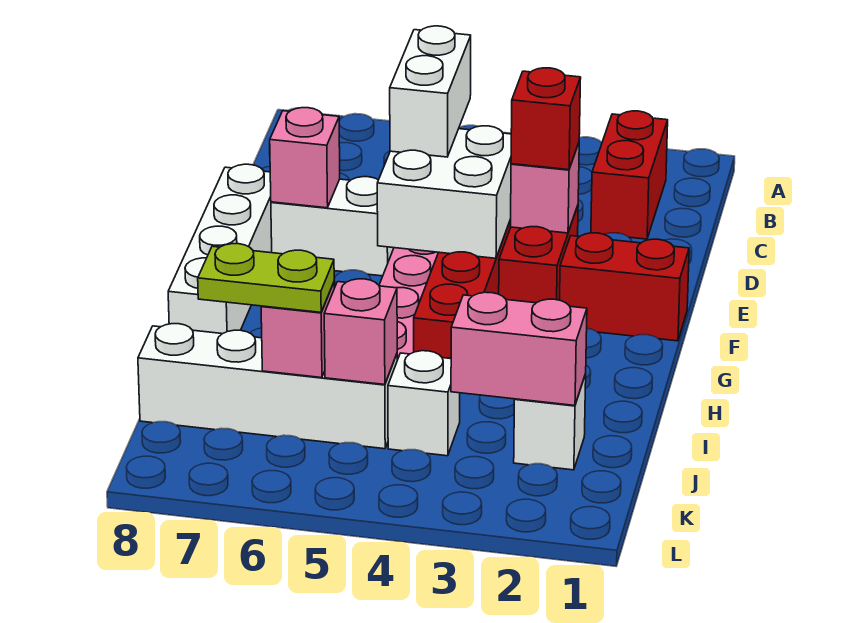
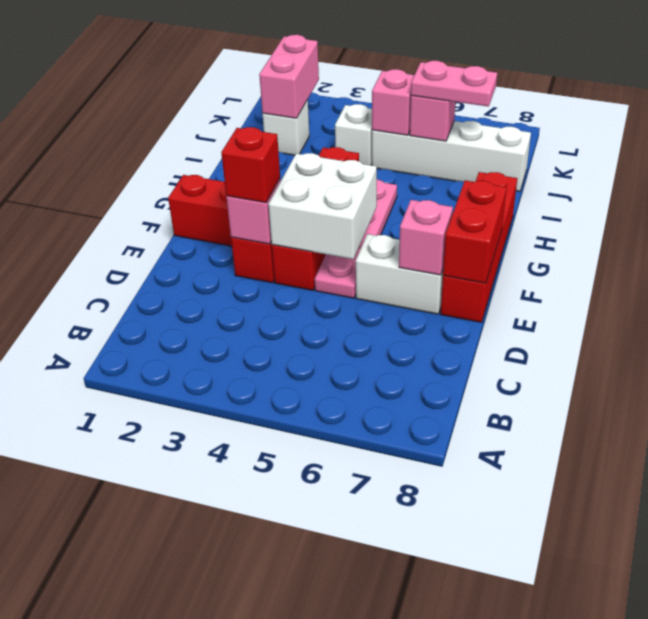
red brick B2:C2 level 1 -> red brick E8:F8 level 2
white brick D5:E5 level 3 -> none
white brick E8:H8 level 1 -> red brick E8:H8 level 1
pink brick J2:J3 level 2 -> pink brick J2:K2 level 2
lime plate J6:J7 level 3 -> pink plate J6:J7 level 3

